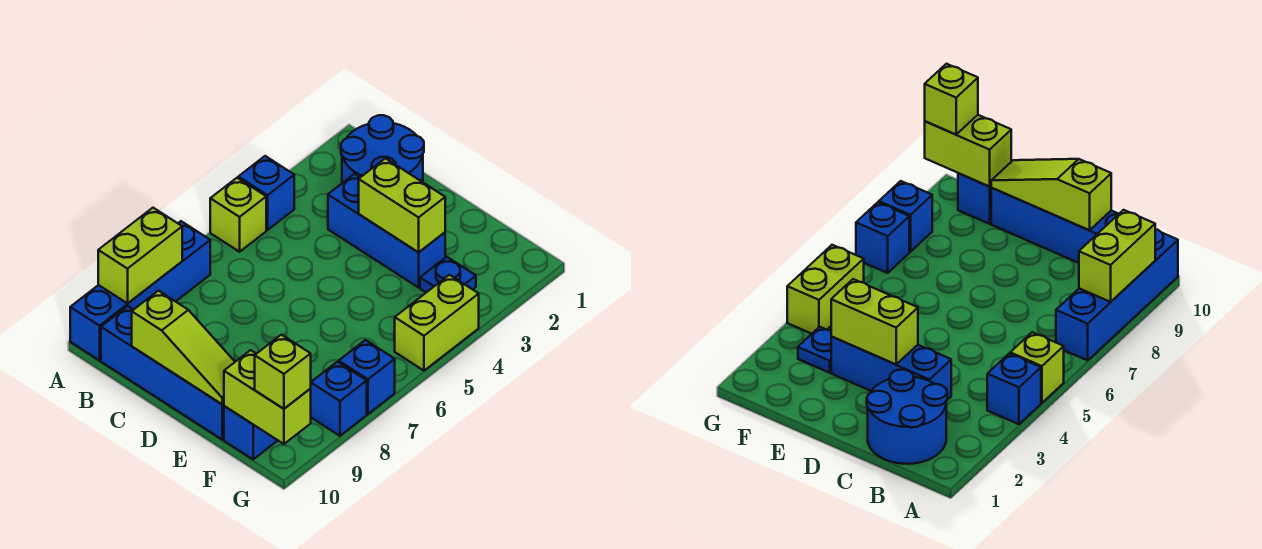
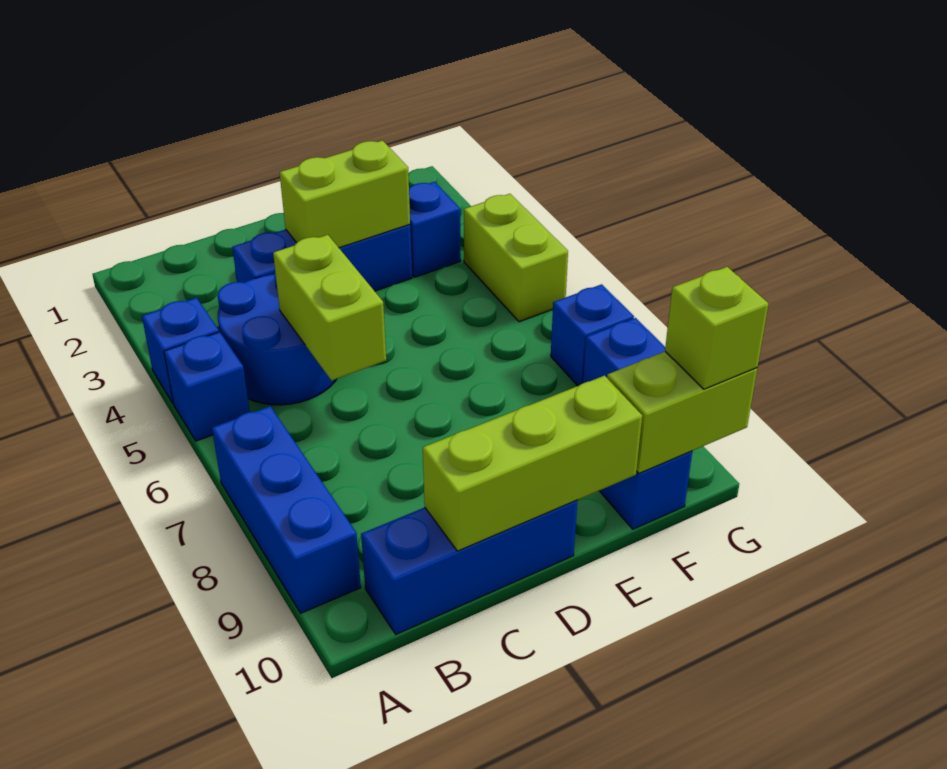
lime brick A5 level 1 -> blue brick A5 level 1
blue brick A7:A10 level 1 -> blue brick A7:A9 level 1
lime brick A8:A9 level 2 -> lime brick C5:C6 level 2
blue round brick B1:C2 level 1 -> blue round brick B4:C5 level 1
blue brick B10:E10 level 1 -> blue brick B10:D10 level 1
lime slope C10:E10 level 2 top C -> lime brick C10:E10 level 2
blue plate F3 level 1 -> blue brick F3 level 1

